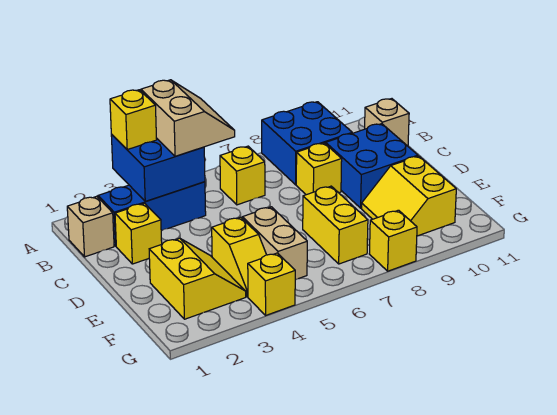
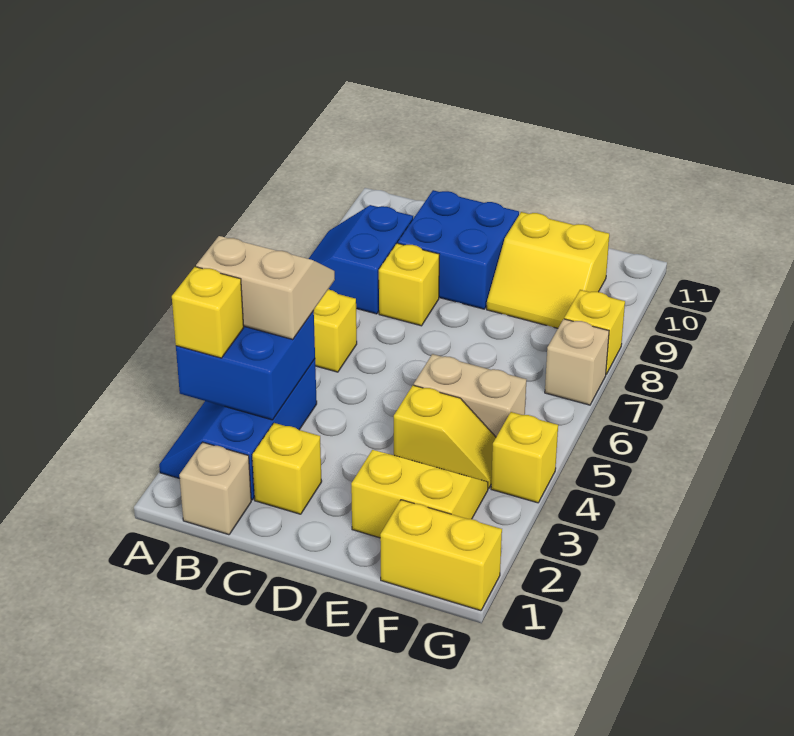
blue brick A8:B9 level 1 -> blue slope A8:B9 level 1 top B
tan brick B11 level 1 -> tan brick G7 level 1
yellow brick E7:F7 level 1 -> yellow brick F1:G1 level 1

